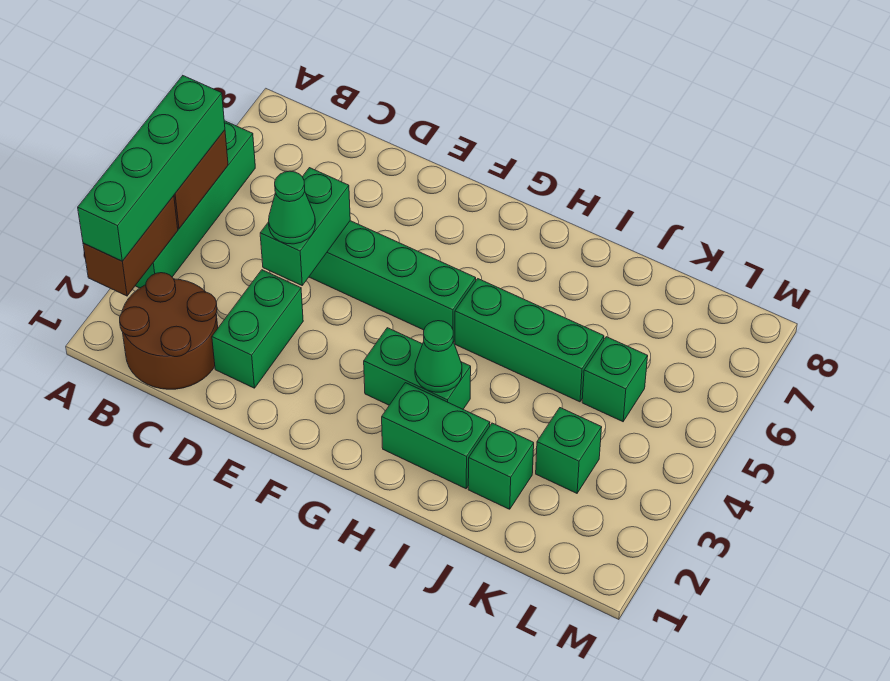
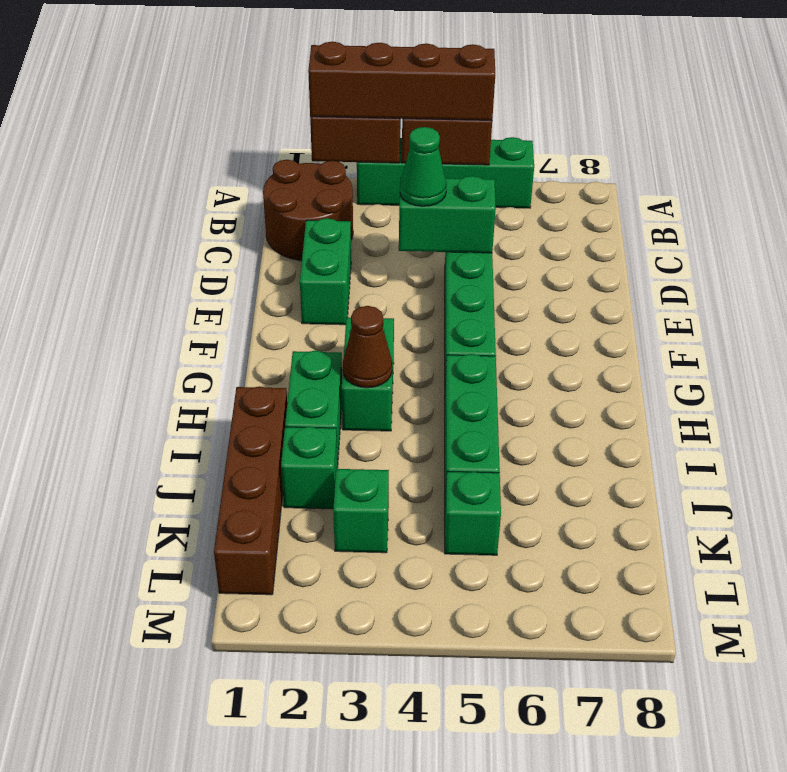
green brick A2:A5 level 3 -> brown brick A2:A5 level 3
green brick D2:D3 level 1 -> green brick D2:E2 level 1
green cone H3 level 2 -> brown cone H3 level 2
none -> brown brick I1:L1 level 1

